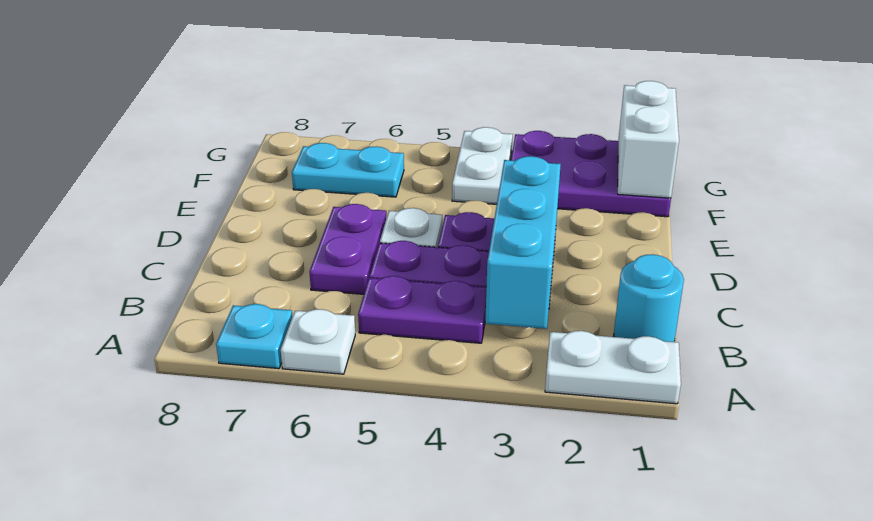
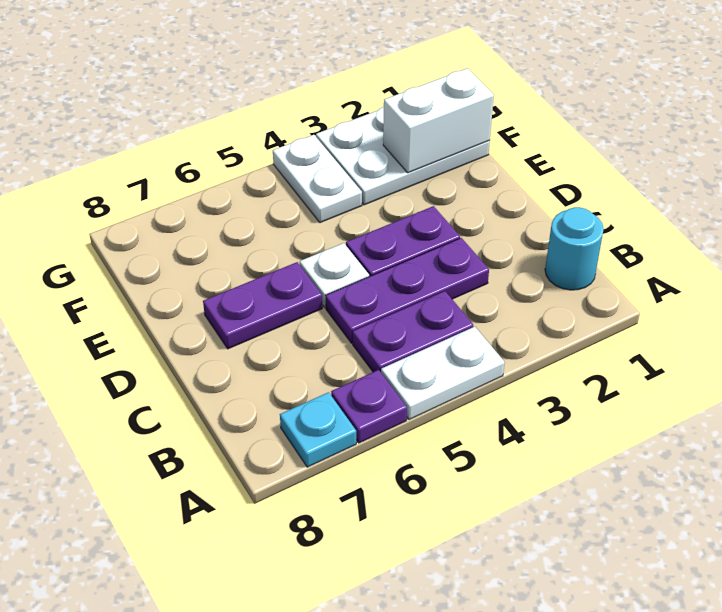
white plate A1:A2 level 1 -> white plate A4:A5 level 1
white plate A6 level 1 -> purple plate A6 level 1
cyan brick B3:D3 level 2 -> none
purple plate C6:D6 level 1 -> purple plate D6:D7 level 1
purple plate F1:G3 level 1 -> white plate F1:G3 level 1
white brick F1:G1 level 2 -> white brick F1:F2 level 2
cyan plate F6:F7 level 1 -> none

